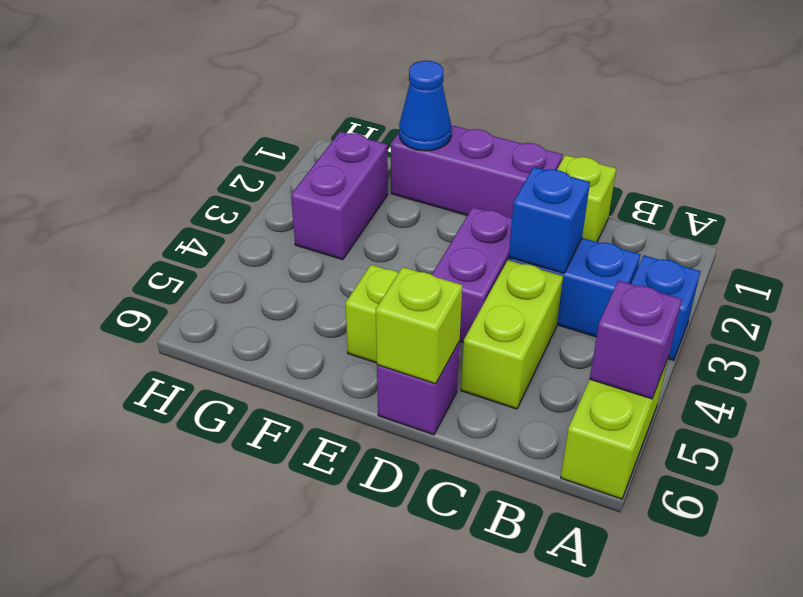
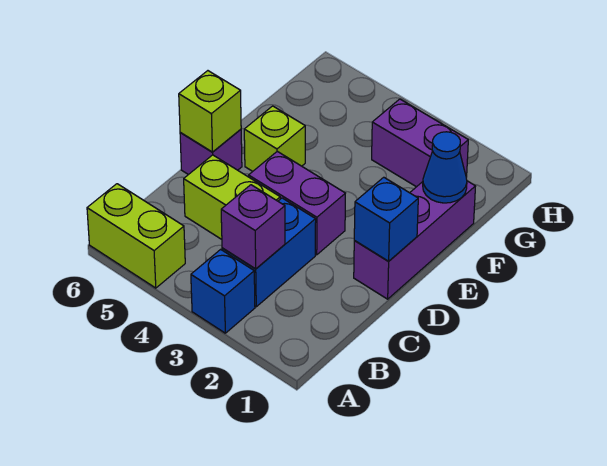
purple brick A5 level 2 -> purple brick B3 level 2
lime brick C1 level 1 -> none
blue brick C3 level 2 -> blue brick D1 level 2

